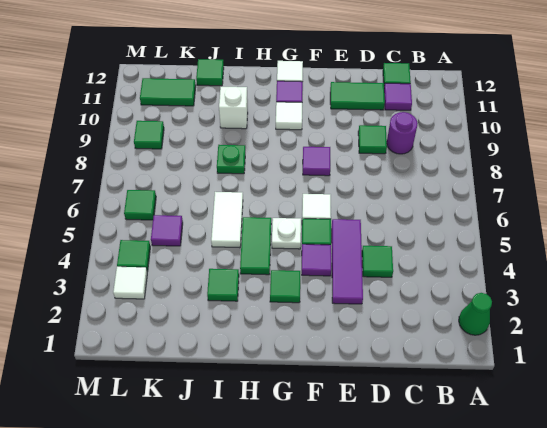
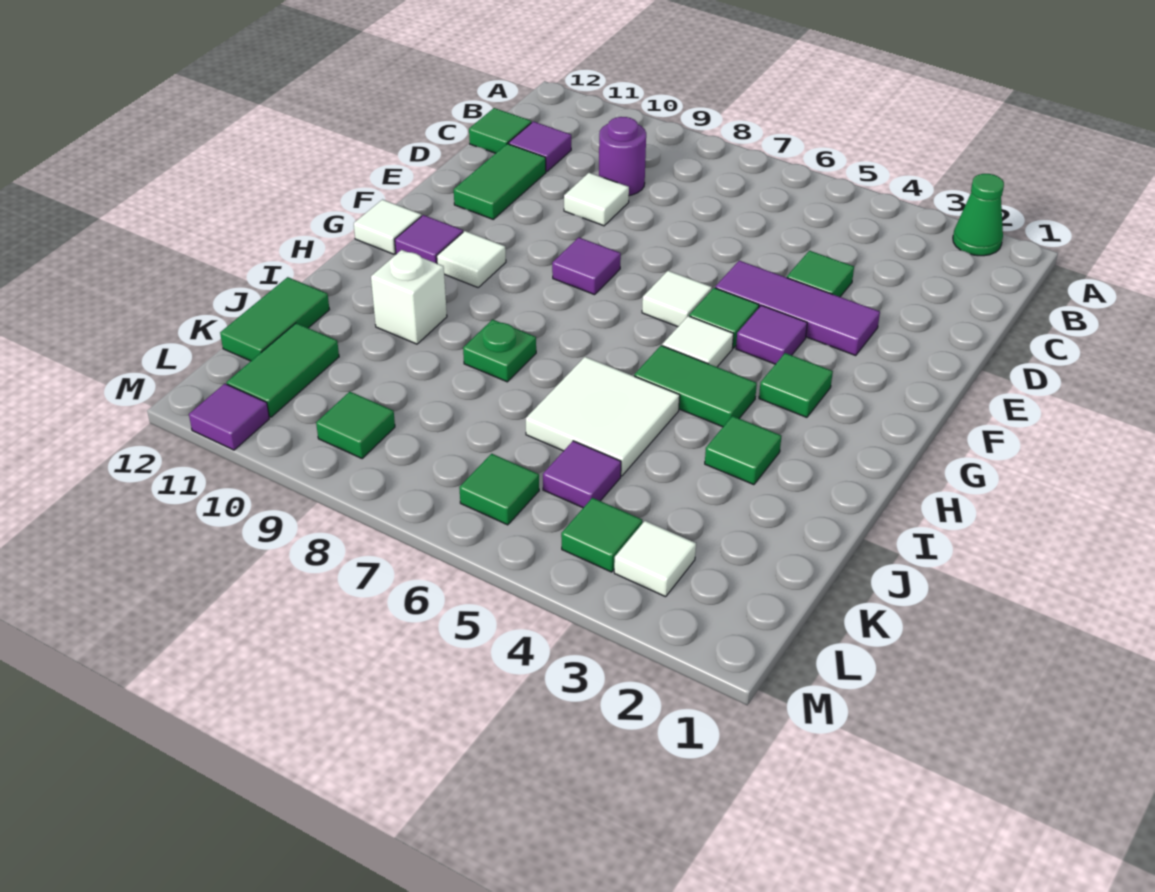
green tile D9 level 1 -> white tile D9 level 1
white plate G5 level 1 -> white tile G5 level 1
white tile I5:I6 level 1 -> white tile I5:J6 level 1
green tile J12 level 1 -> green tile J12:K12 level 1
none -> purple tile M11 level 1

